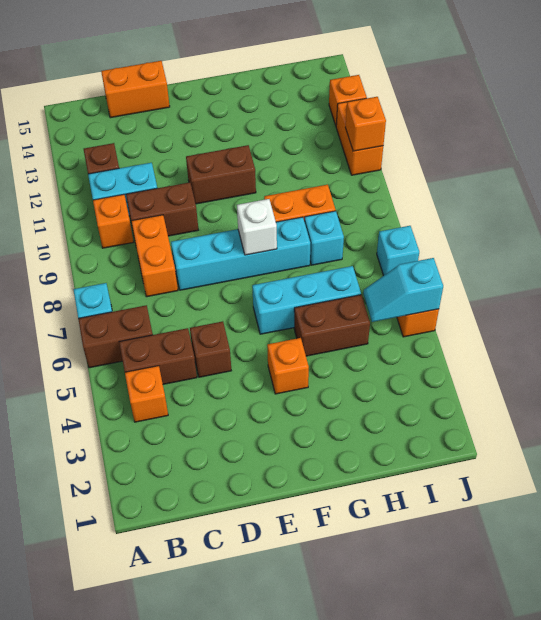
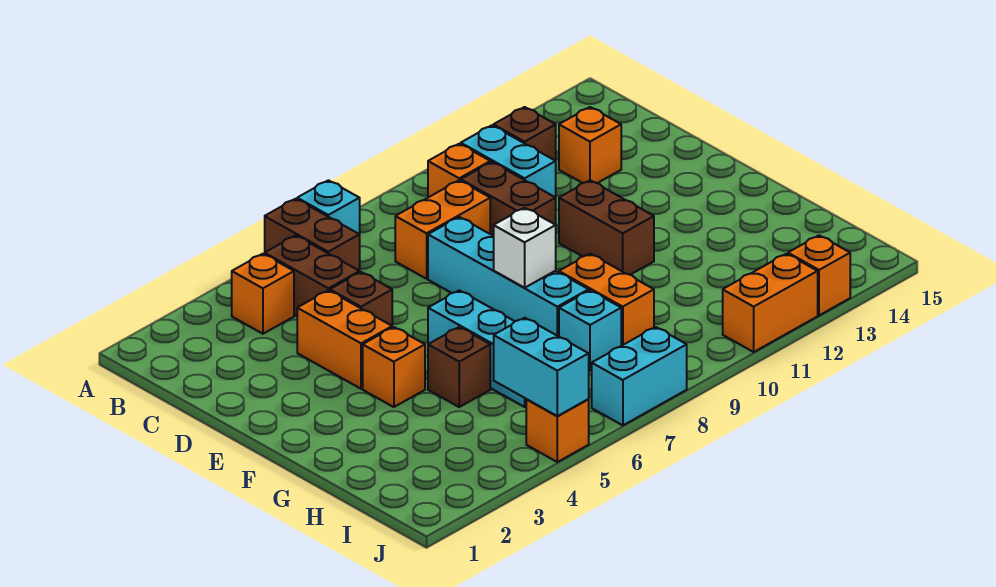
orange brick C15:D15 level 1 -> orange brick D4:E4 level 1
brown brick G5:H5 level 1 -> brown brick G5 level 1
cyan slope I5:J5 level 2 top J -> cyan brick I5:J5 level 2
cyan brick J7 level 1 -> cyan brick J7:J8 level 1
orange brick J11 level 2 -> orange brick C13 level 1

